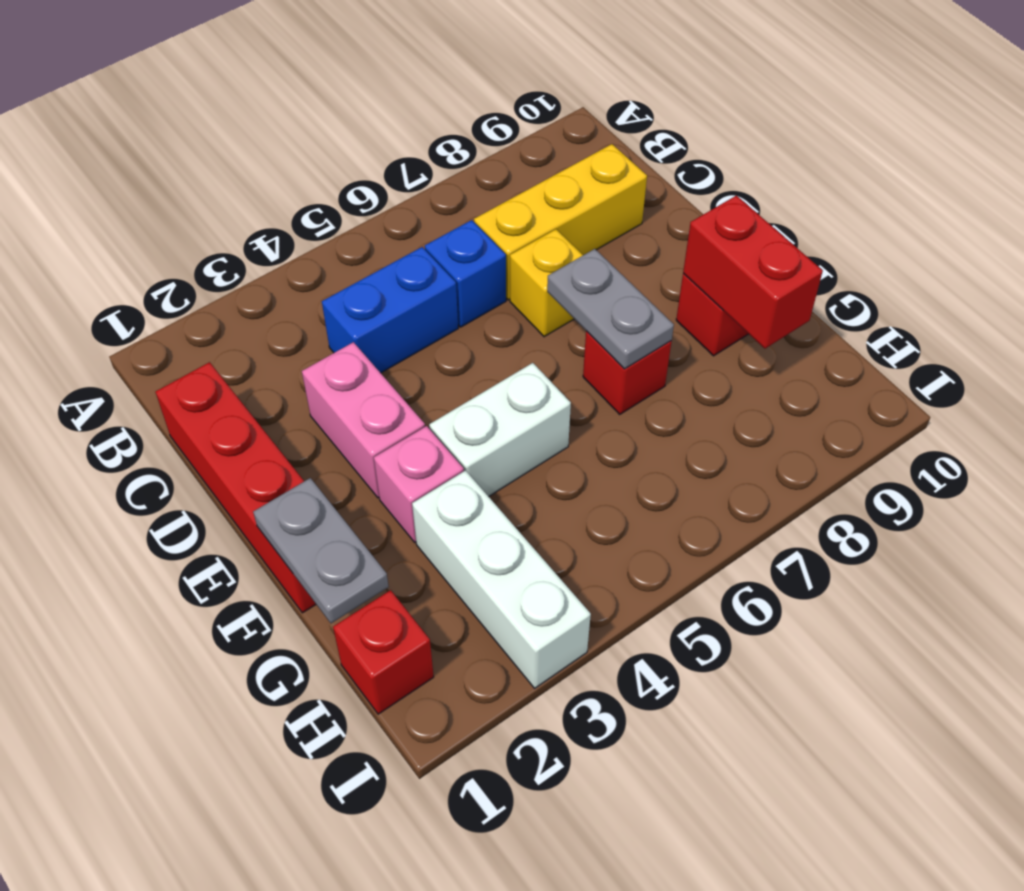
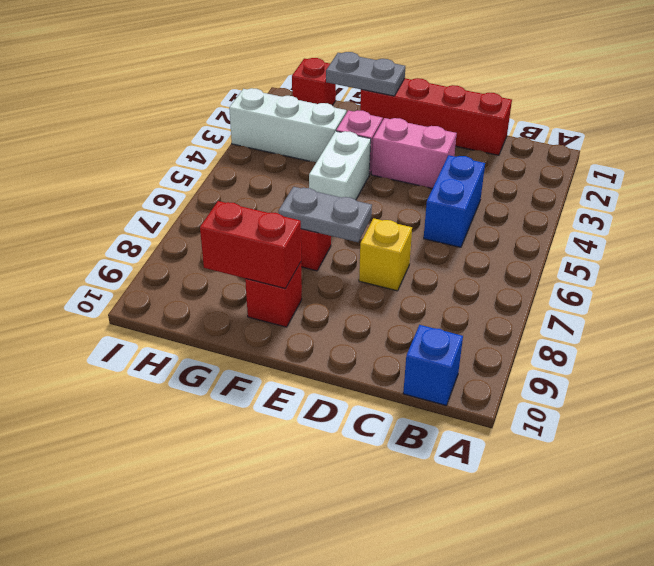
blue brick C6 level 1 -> blue brick B10 level 1
yellow brick C7:C9 level 1 -> none

